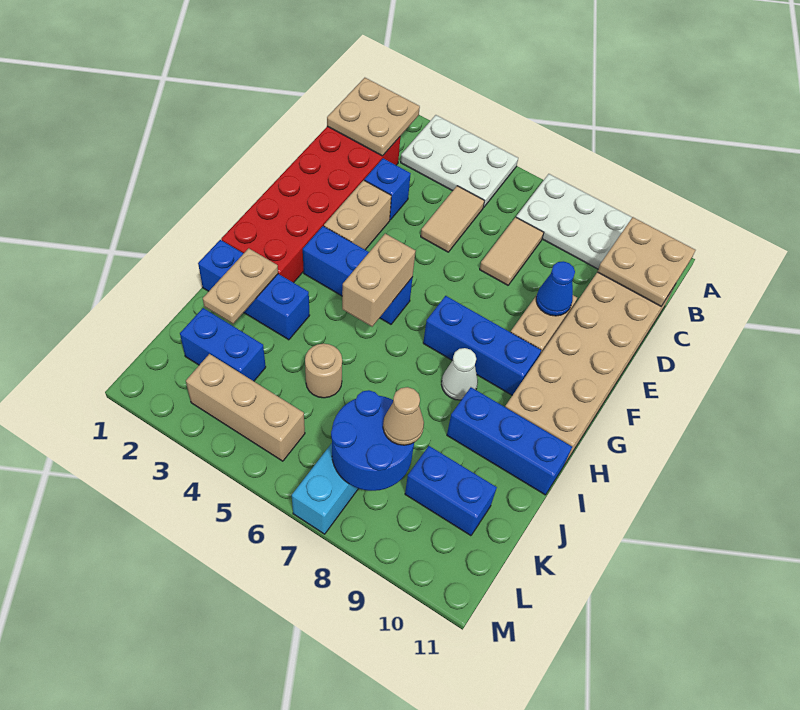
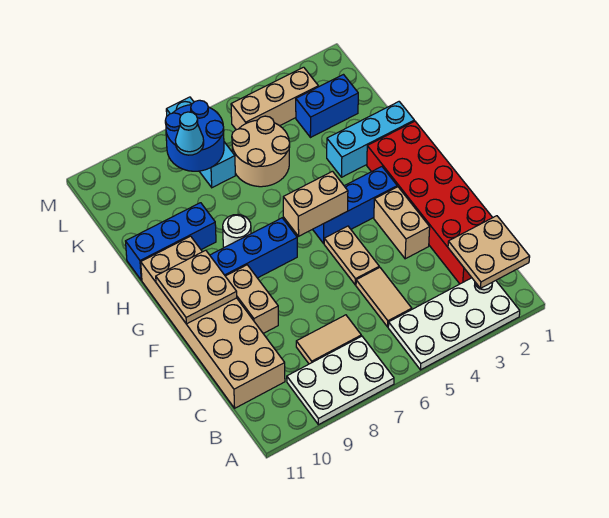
white plate A3:B5 level 1 -> white plate A2:B5 level 1
tan plate B10:C11 level 2 -> tan plate F10:G11 level 2
tan tile C7:D7 level 1 -> tan tile C7:C8 level 1
blue brick D3 level 1 -> none
blue cone E9 level 2 -> none
tan brick G5:H5 level 2 -> tan brick G5:G6 level 2
white cone H8 level 1 -> white round brick H8 level 1
blue brick I1:I3 level 1 -> cyan brick I1:I3 level 1
tan plate I2:J2 level 2 -> tan plate E5:F5 level 1
tan round brick J5 level 1 -> tan round brick J5:K6 level 1
tan cone K8 level 3 -> cyan cone K8 level 3
blue brick K9:K10 level 1 -> none

